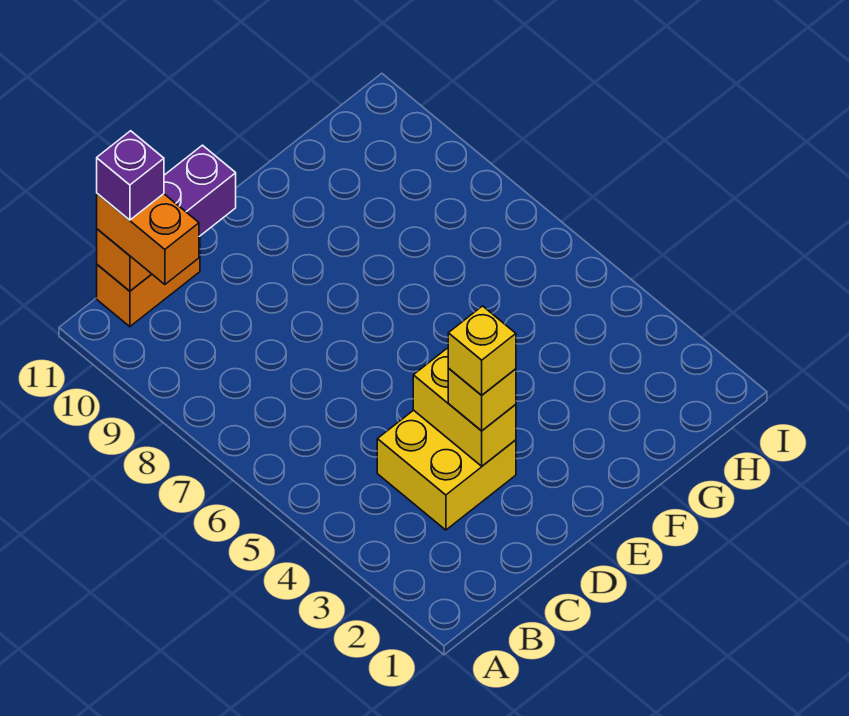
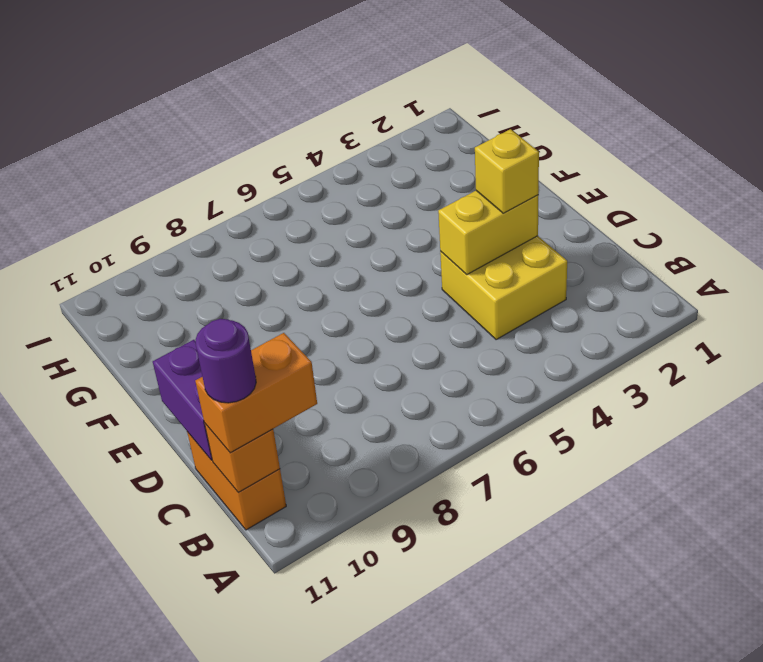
purple brick B11 level 4 -> purple round brick B11 level 4
yellow brick D3 level 4 -> none

